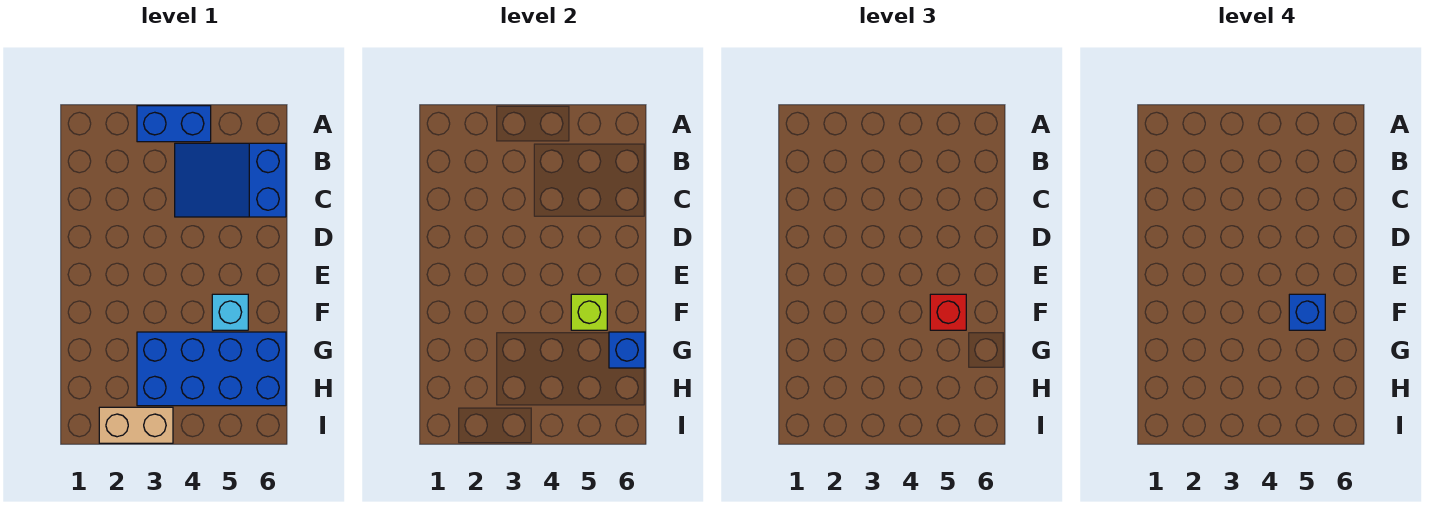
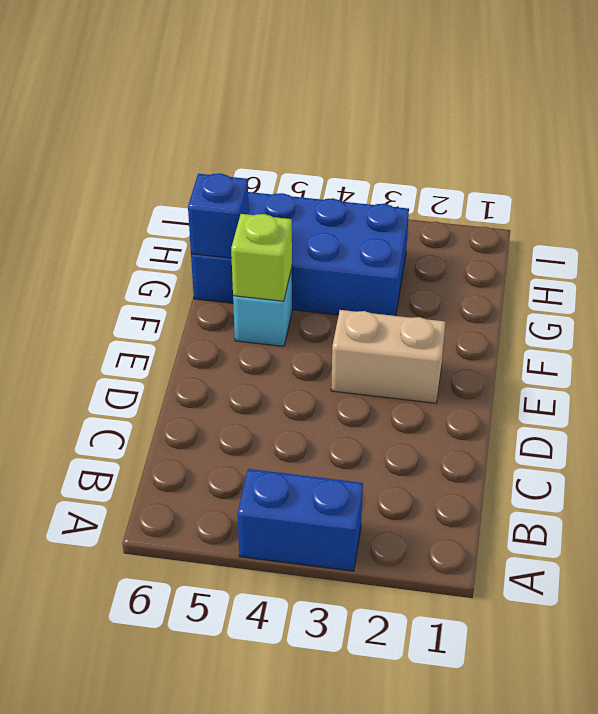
blue slope B4:C6 level 1 top 6 -> none
red brick F5 level 3 -> none
blue brick F5 level 4 -> none
tan brick I2:I3 level 1 -> tan brick E2:E3 level 1

